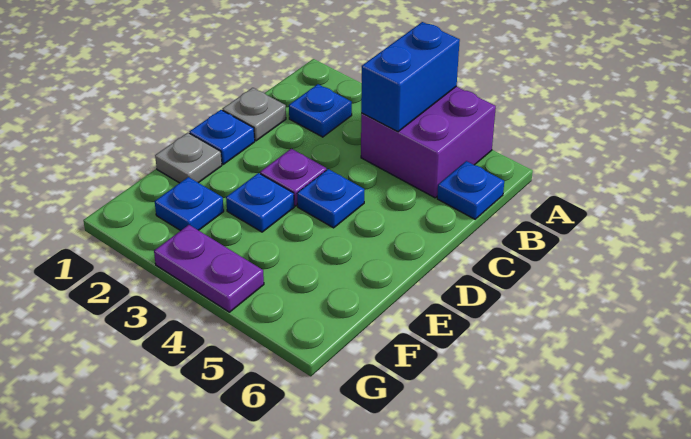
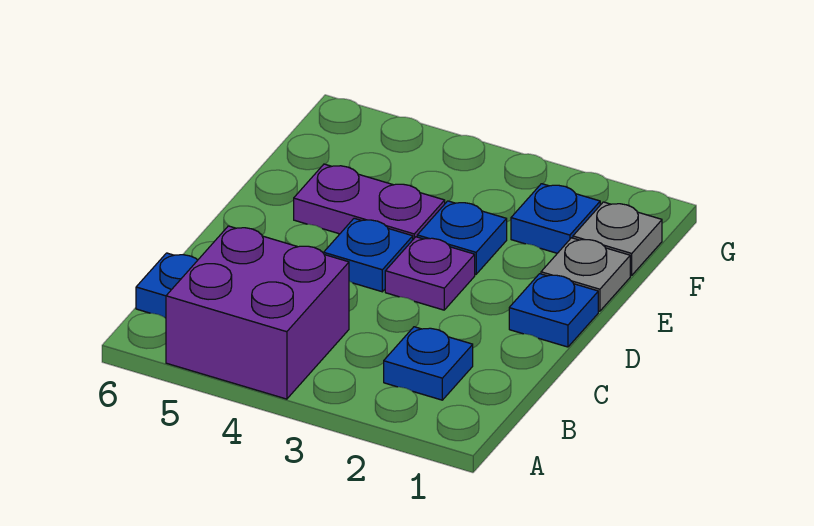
blue brick A4:B4 level 2 -> none
grey plate C1 level 1 -> grey plate F1 level 1
purple plate G3:G4 level 1 -> purple plate E4:E5 level 1

